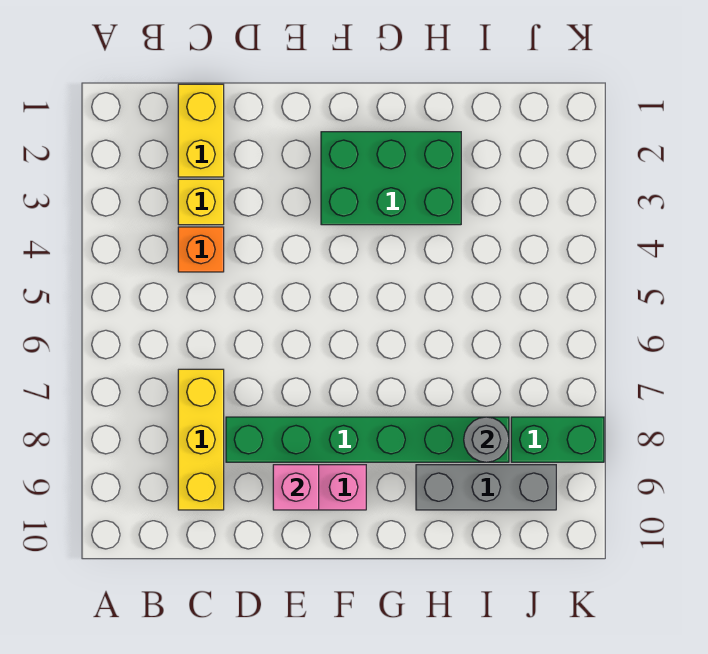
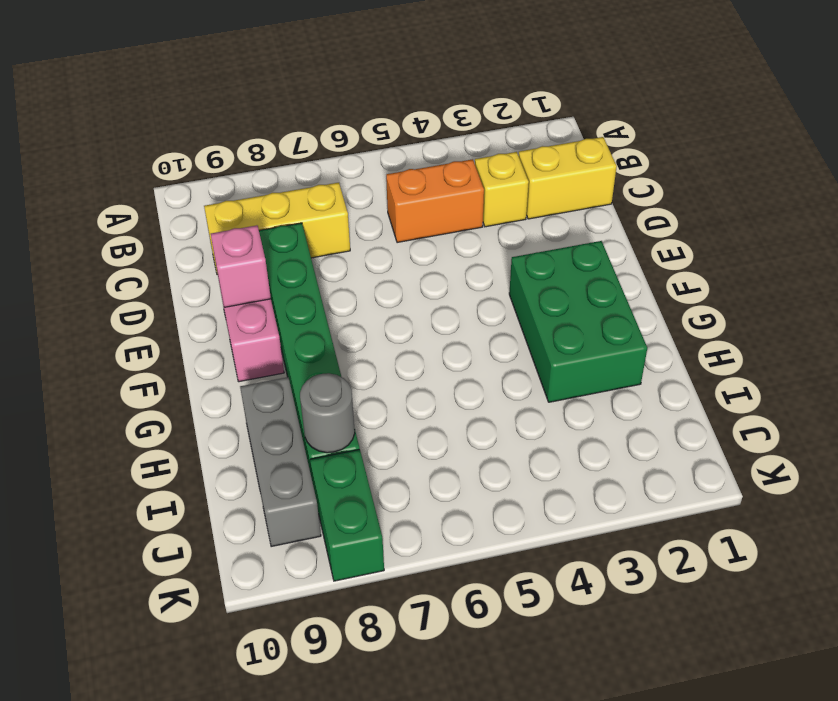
orange brick C4 level 1 -> orange brick C4:C5 level 1

